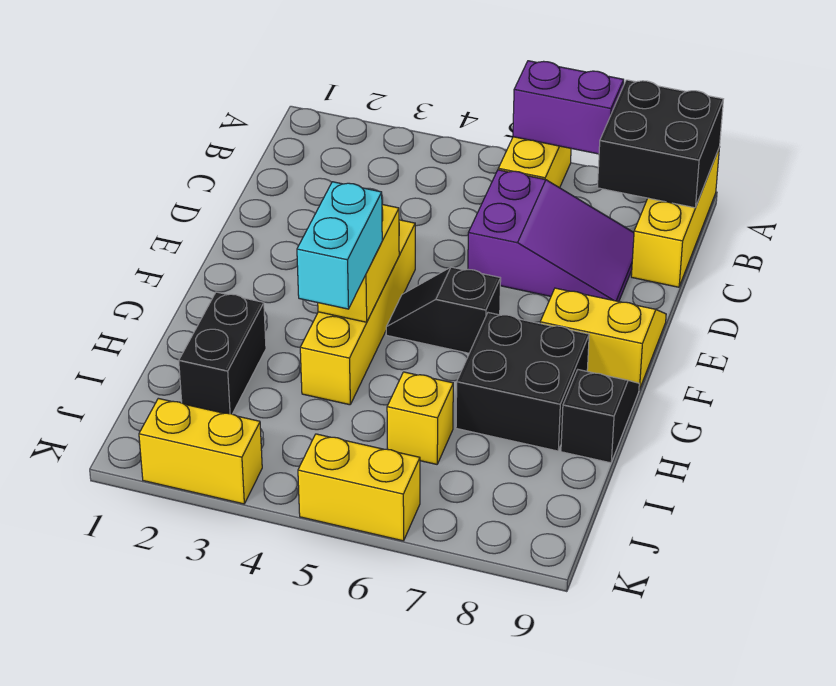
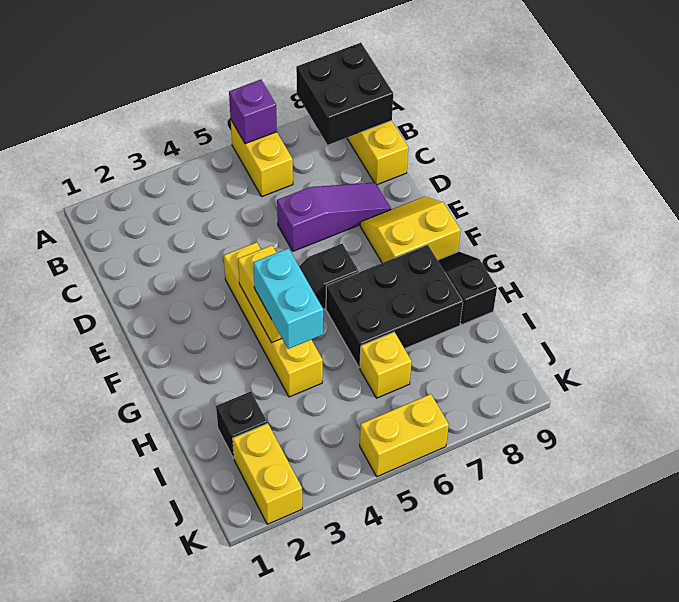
purple brick A6:A7 level 2 -> purple brick A6 level 2
purple slope C6:D8 level 1 top 6 -> purple slope D6:D8 level 1 top 6
black brick G7:H8 level 1 -> black brick G6:H8 level 1
black brick H2:I2 level 1 -> black brick I2 level 1
yellow brick K2:K3 level 1 -> yellow brick J2:K2 level 1

